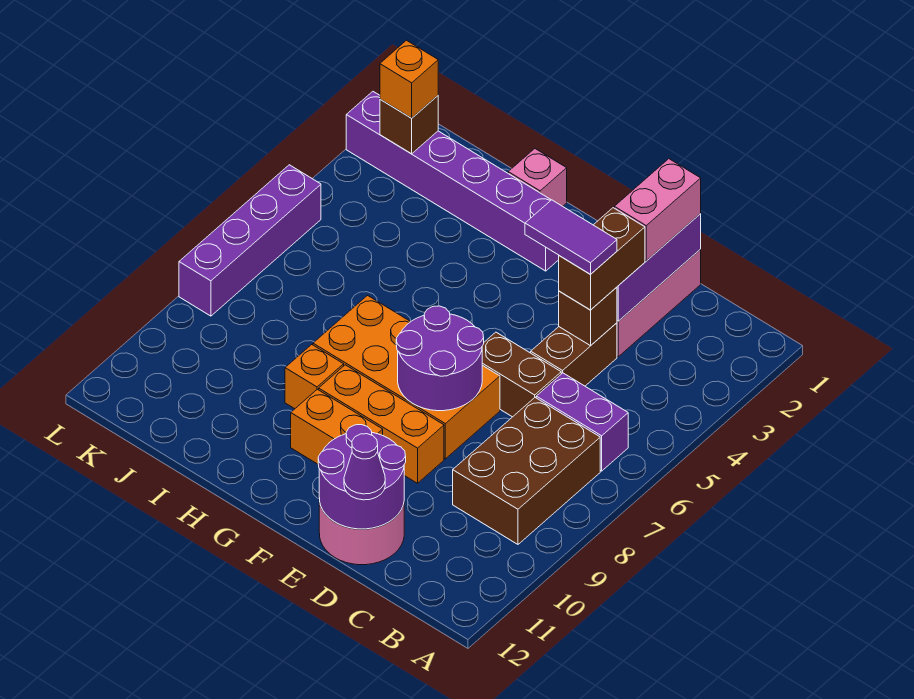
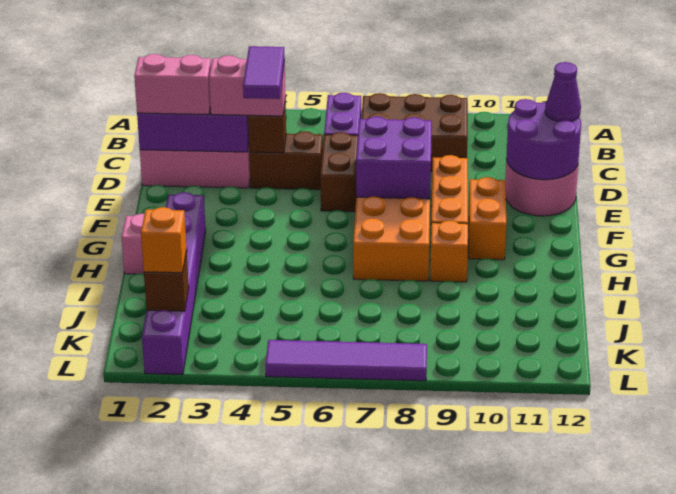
brown brick D3:D4 level 3 -> pink brick D3:D4 level 3
purple round brick E7:F8 level 2 -> purple brick E7:F8 level 2
purple brick L5:L8 level 1 -> purple tile L5:L8 level 1

